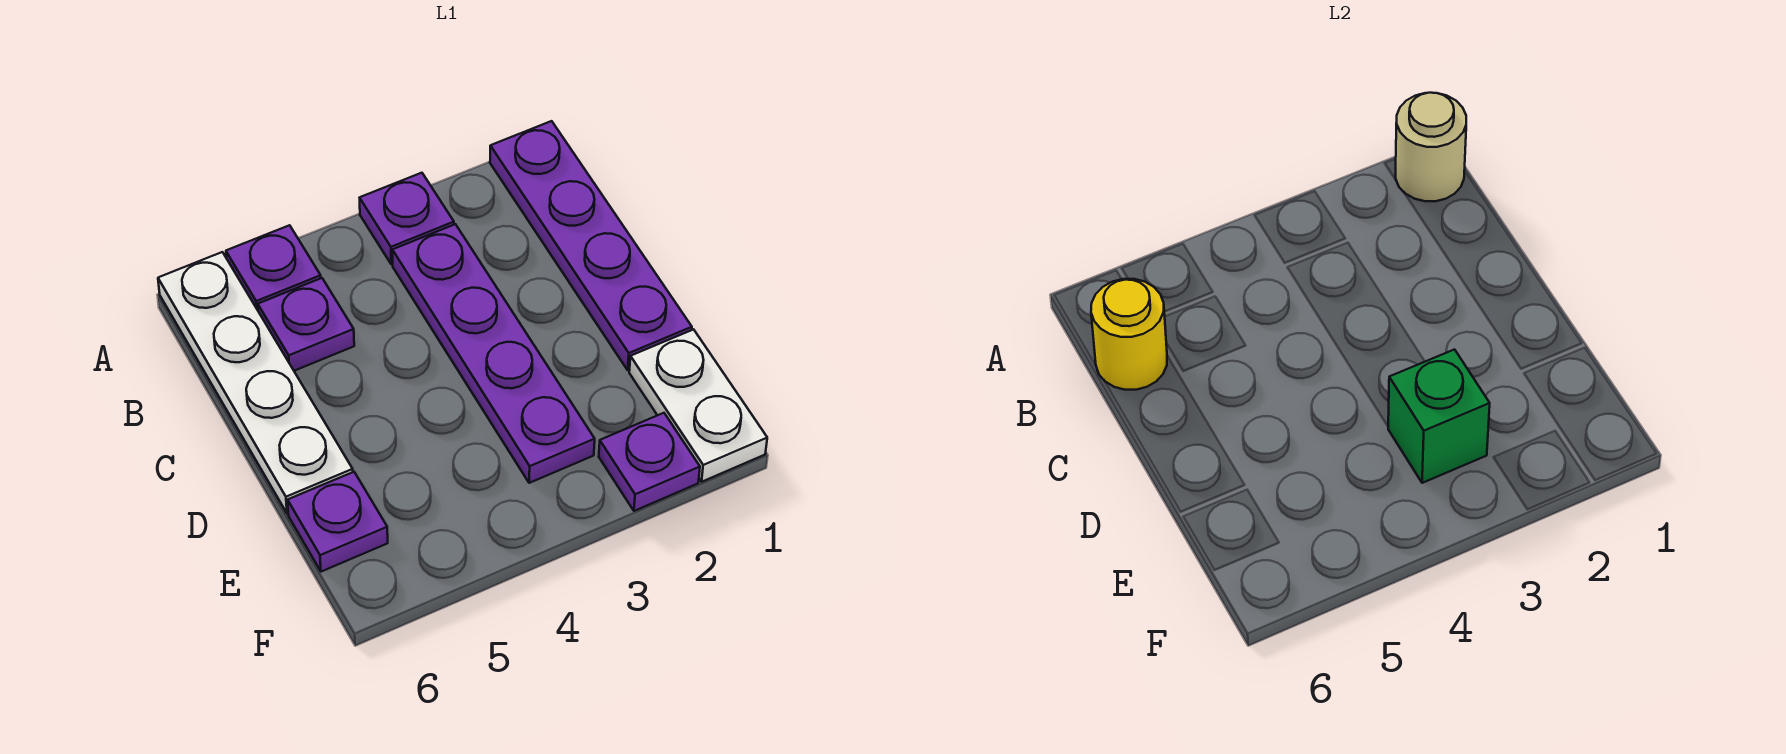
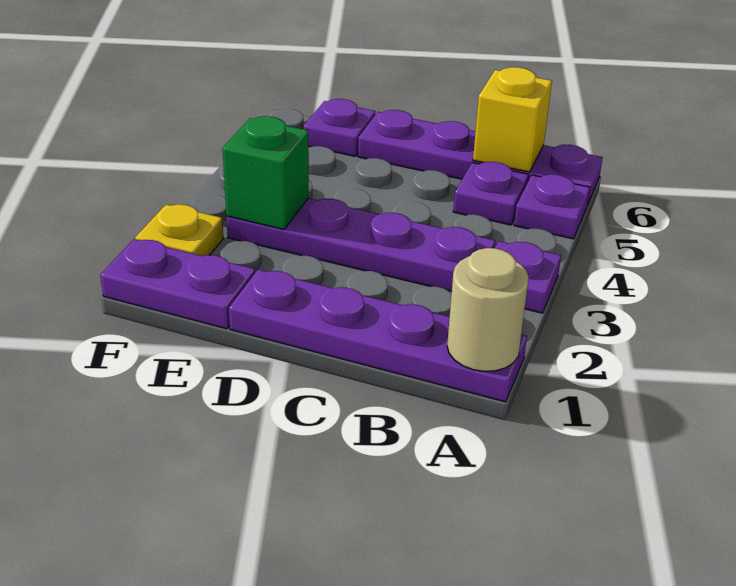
white plate A6:D6 level 1 -> purple plate A6:D6 level 1
yellow round brick B6 level 2 -> yellow brick B6 level 2
white plate E1:F1 level 1 -> purple plate E1:F1 level 1
purple plate F2 level 1 -> yellow plate F2 level 1

